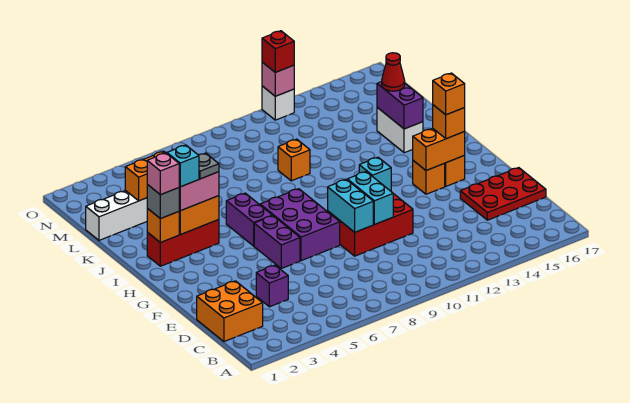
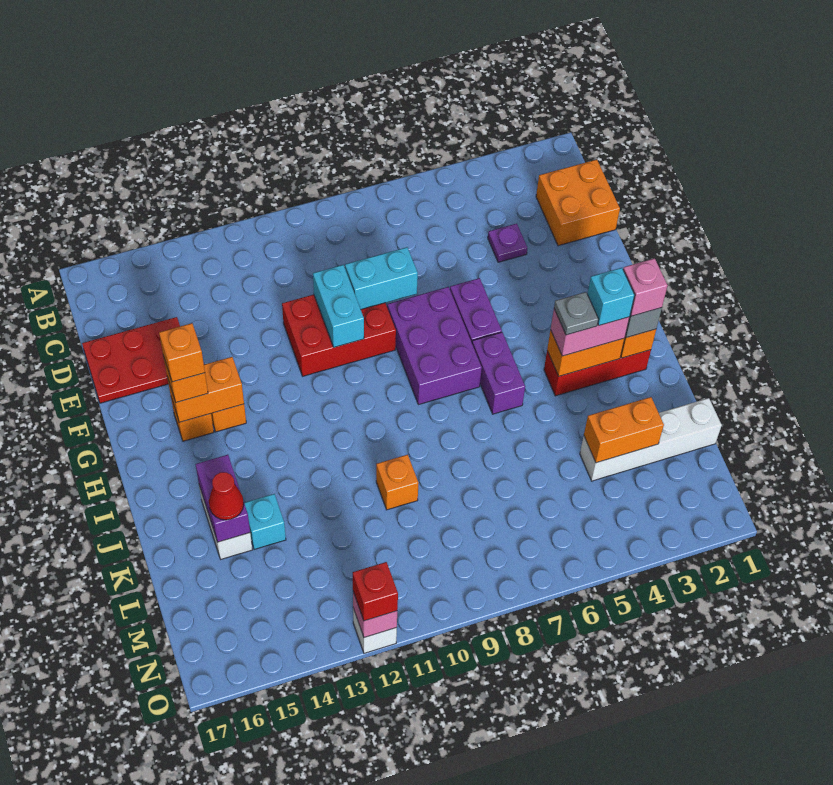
purple brick D4 level 1 -> purple plate D4 level 1
cyan brick E9:F9 level 2 -> cyan brick E8:E9 level 2
cyan brick H12 level 1 -> cyan brick K14 level 1

